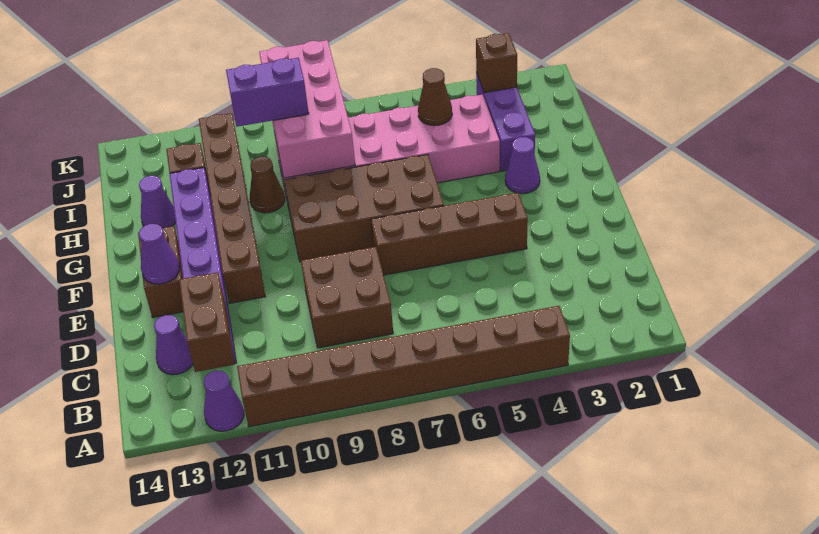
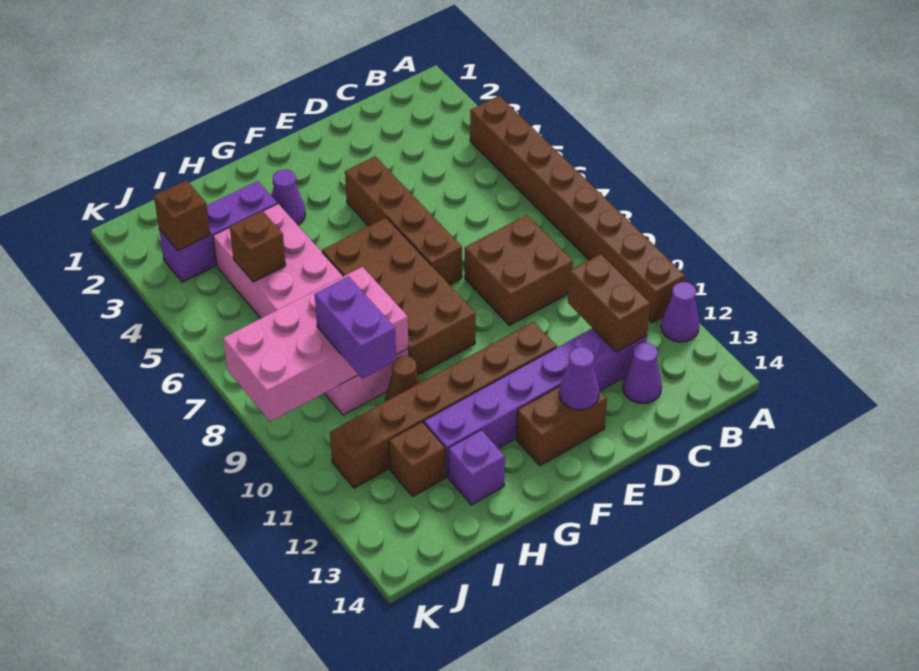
brown brick B12:C12 level 2 -> brown brick C11:C12 level 2
purple cone H13 level 1 -> purple brick H13 level 1
brown cone I5 level 2 -> brown brick I5 level 2

